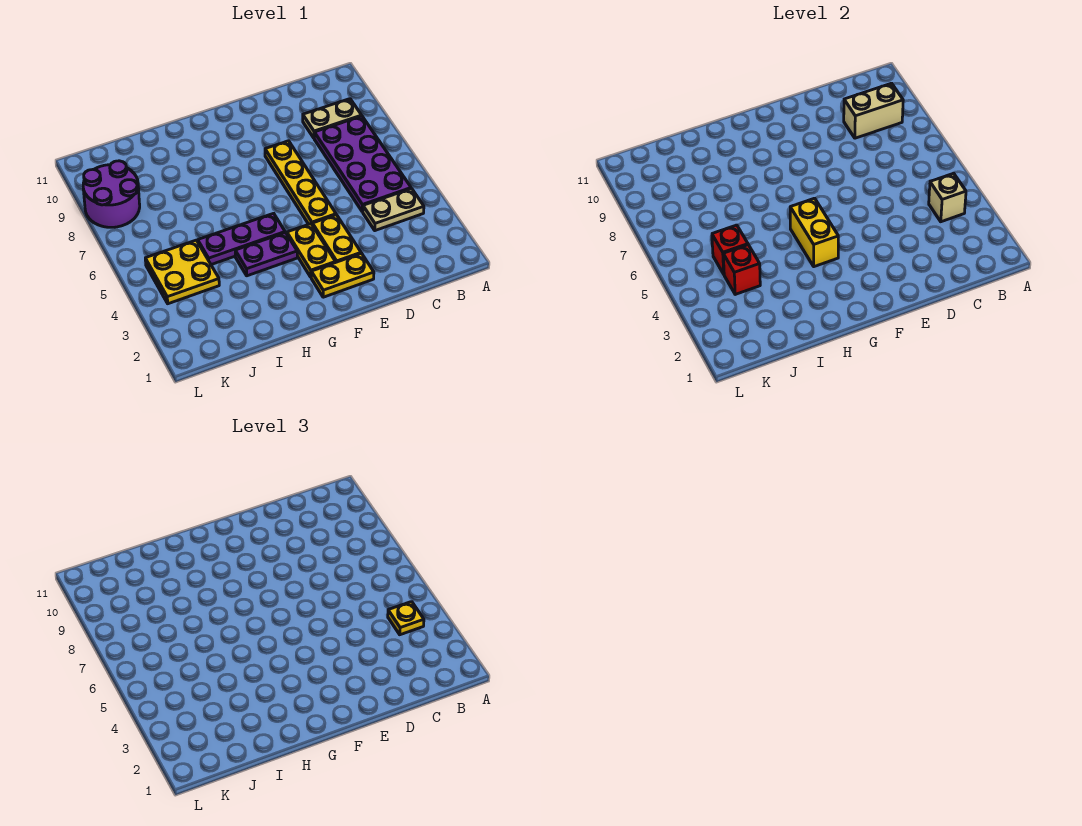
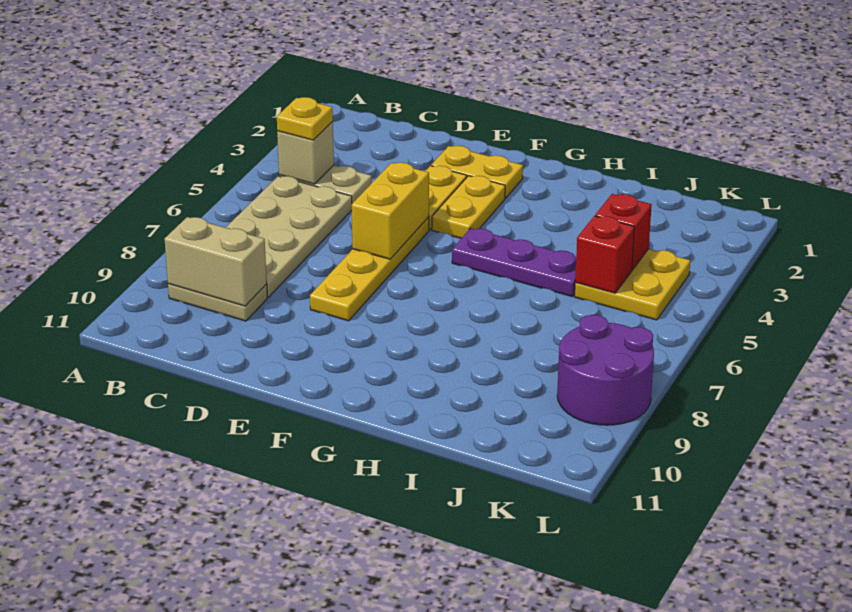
purple plate B5:C8 level 1 -> tan plate B5:C8 level 1
purple plate G4:H4 level 1 -> none
yellow brick G4:G5 level 2 -> yellow brick E5:E6 level 2

